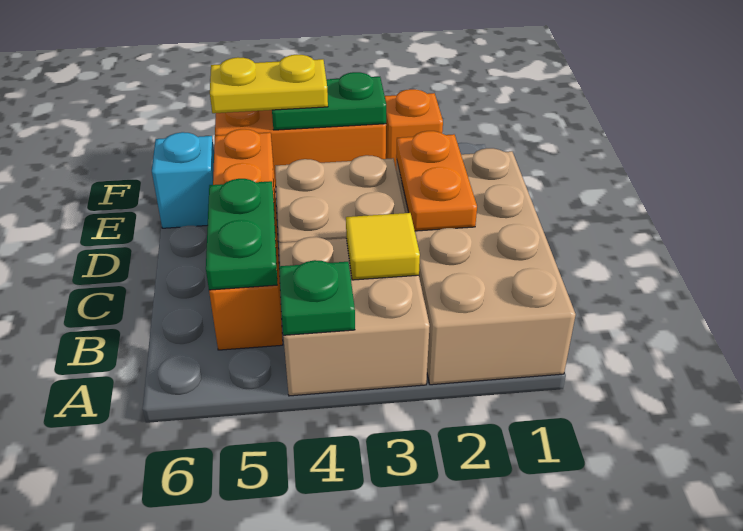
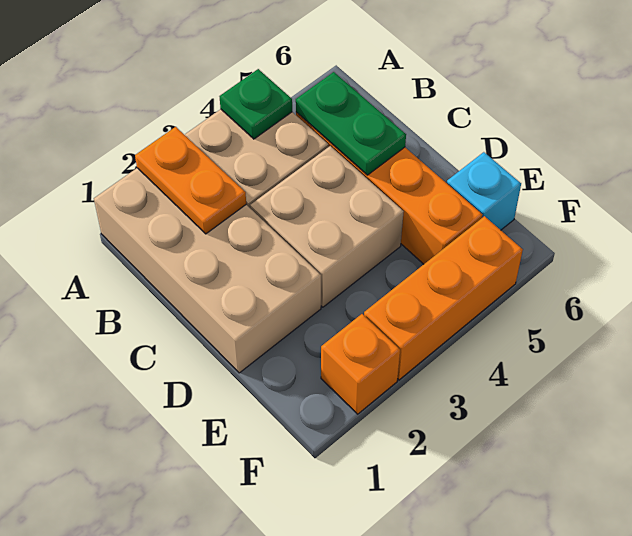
yellow tile B3 level 2 -> none
orange plate C2:D2 level 2 -> orange plate A2:B2 level 2
green plate F3:F4 level 2 -> none
yellow plate F4:F5 level 3 -> none

